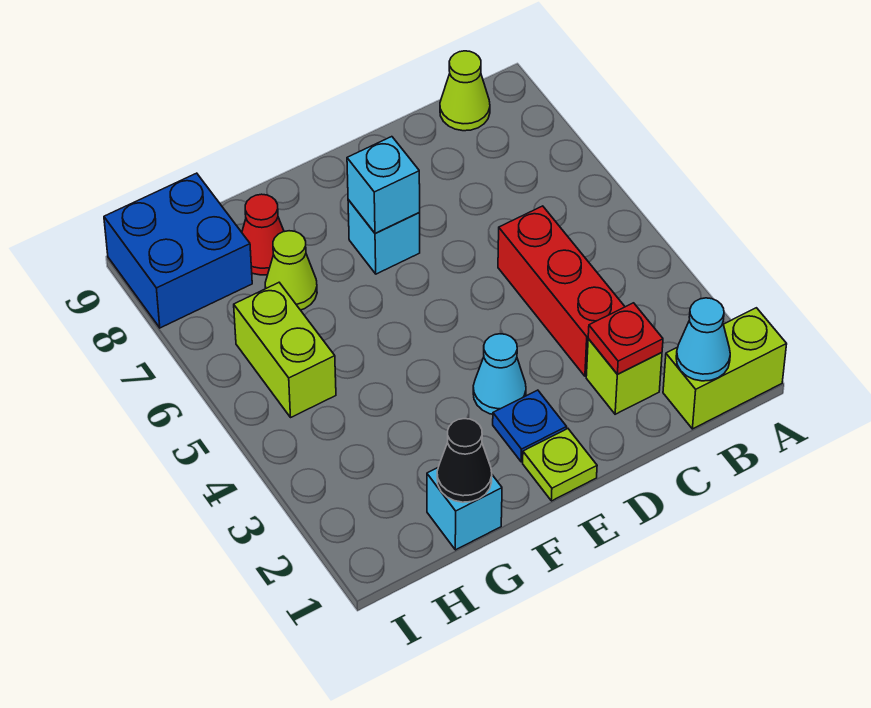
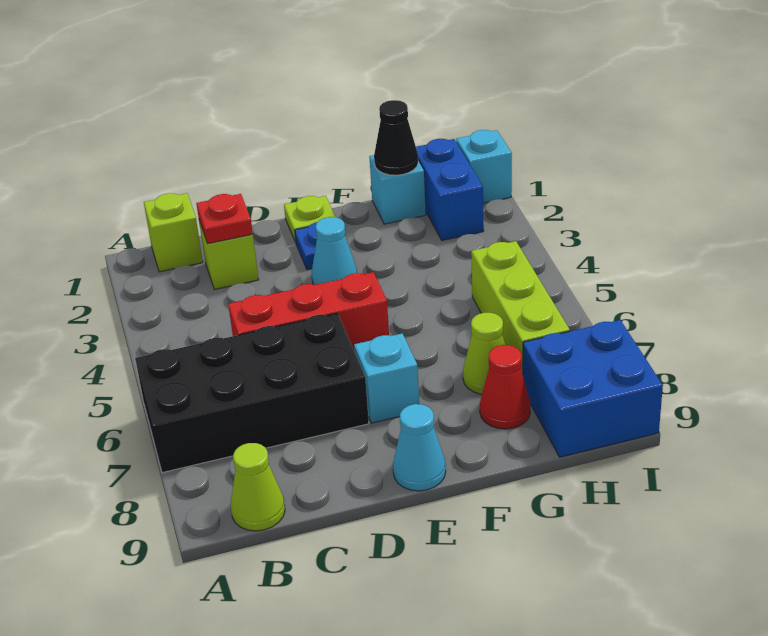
lime brick A1:B1 level 1 -> lime brick B1 level 1
none -> black brick A6:D7 level 1
cyan cone B1 level 2 -> cyan cone E9 level 1
red brick C3:C5 level 1 -> red brick C5:E5 level 1
cyan brick E7 level 2 -> cyan brick I1 level 1
none -> blue brick H1:H2 level 1
lime brick H5:H6 level 1 -> lime brick H5:H7 level 1

